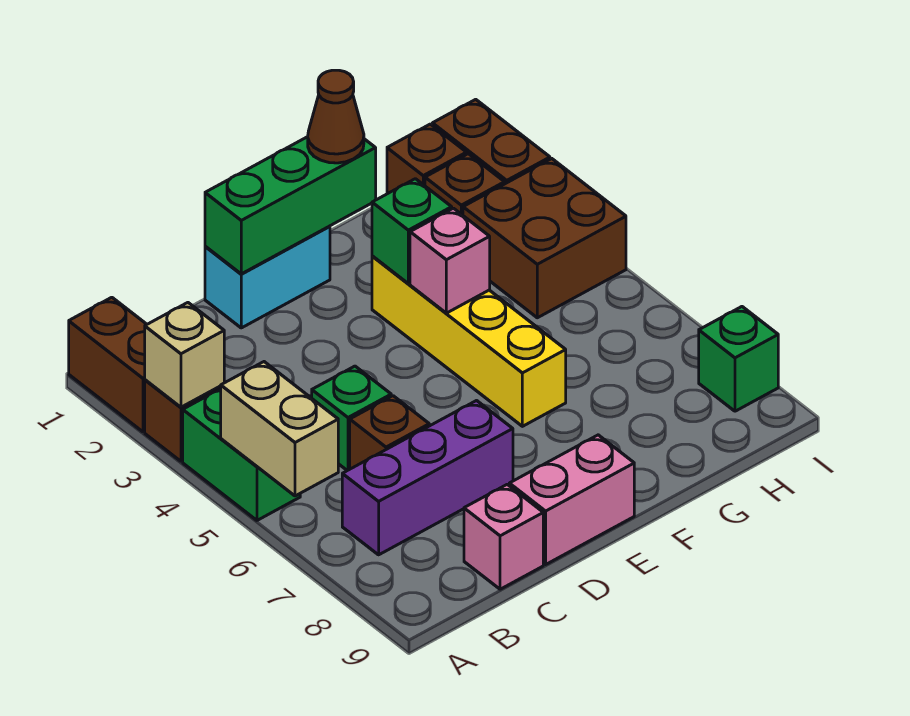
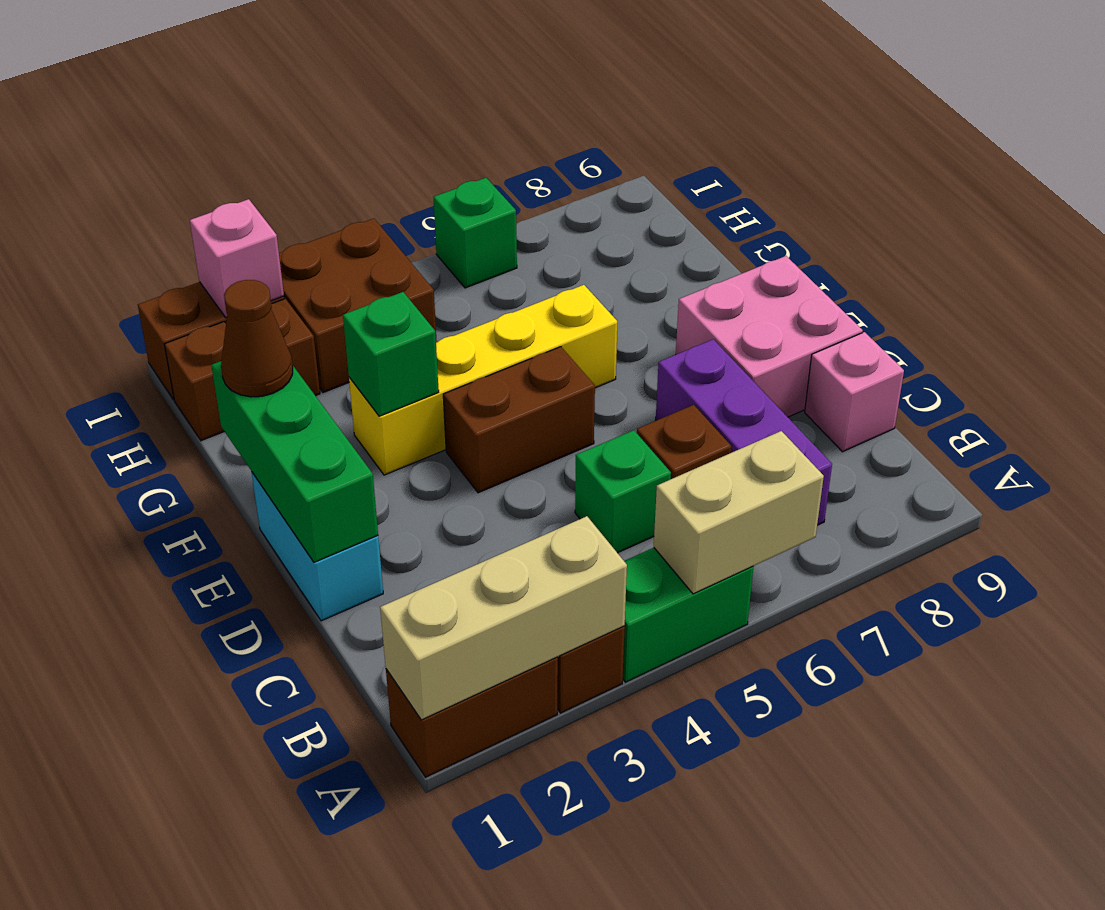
tan brick A3 level 2 -> tan brick A1:A3 level 2
pink brick D9:E9 level 1 -> pink brick D8:E9 level 1
none -> brown brick E4:E5 level 1
pink brick F4 level 2 -> pink brick I2 level 2
green brick I8 level 1 -> green brick I6 level 1

